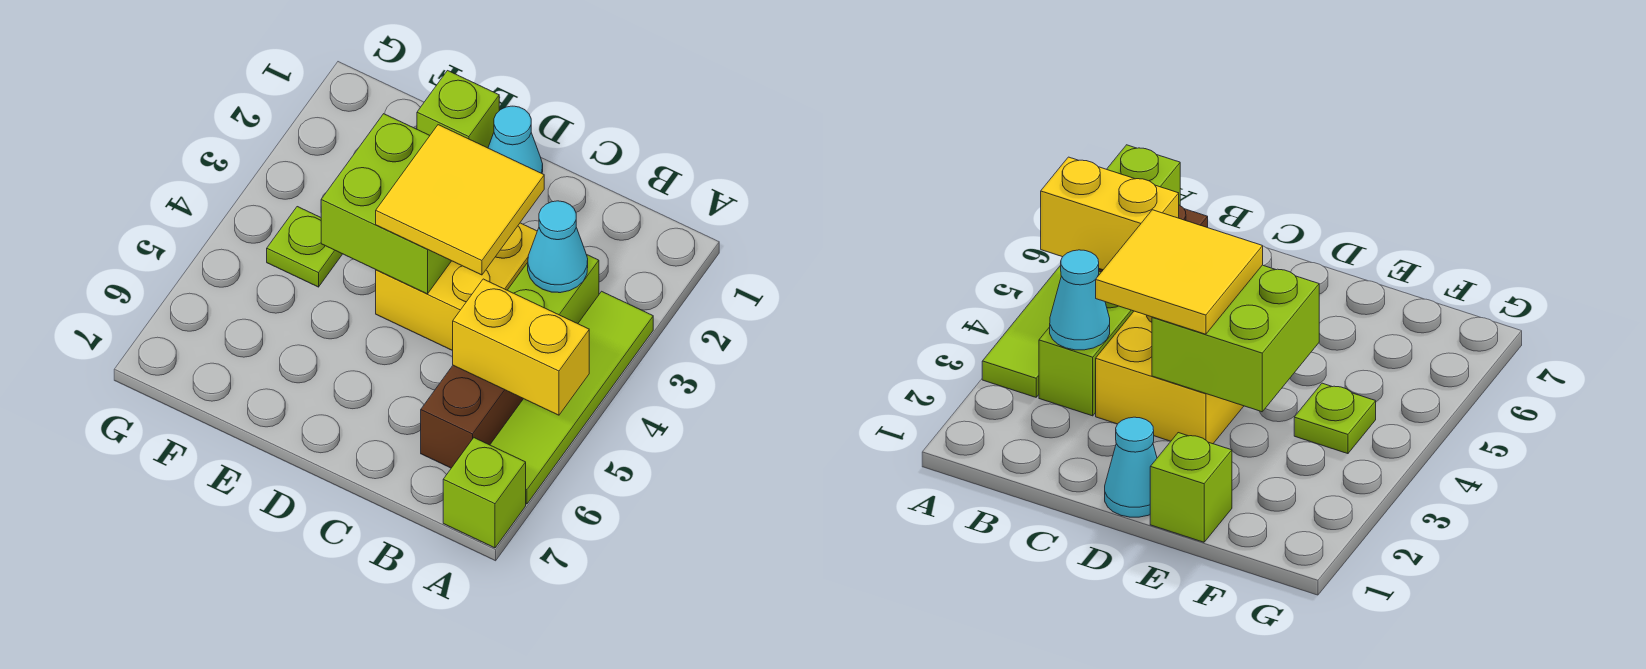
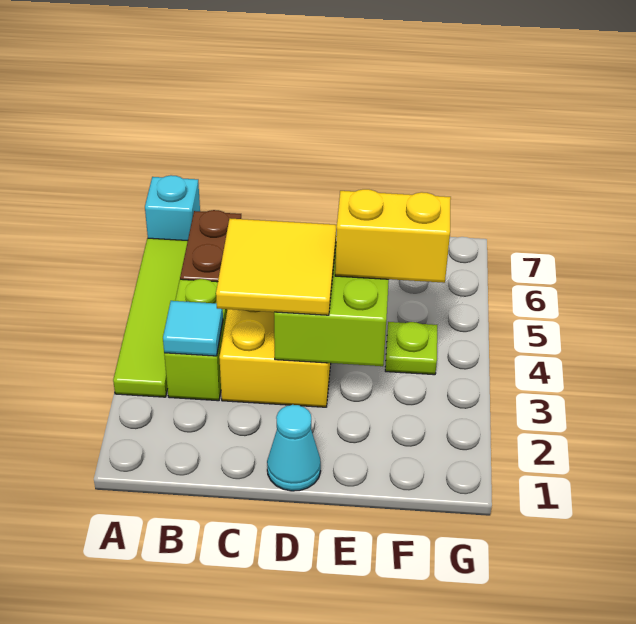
yellow brick A5:B5 level 2 -> yellow brick E4:F4 level 3
lime brick A7 level 1 -> cyan brick A7 level 1
cyan cone B3 level 2 -> cyan tile B3 level 2
lime brick E1 level 1 -> none

